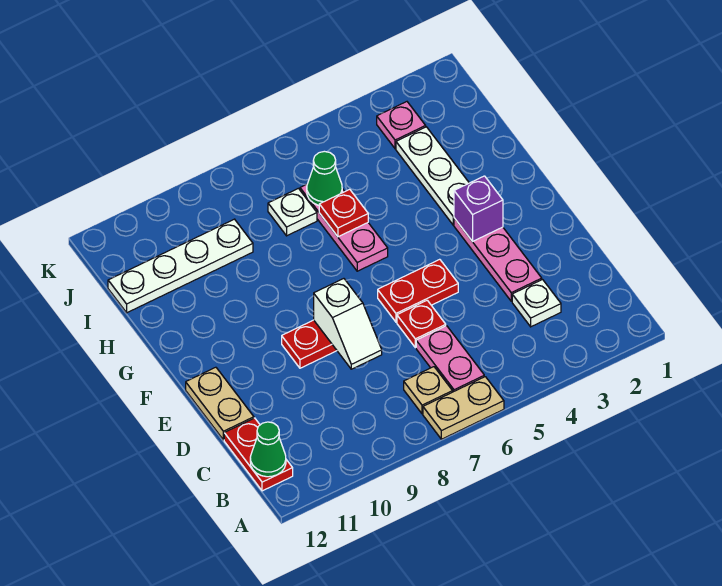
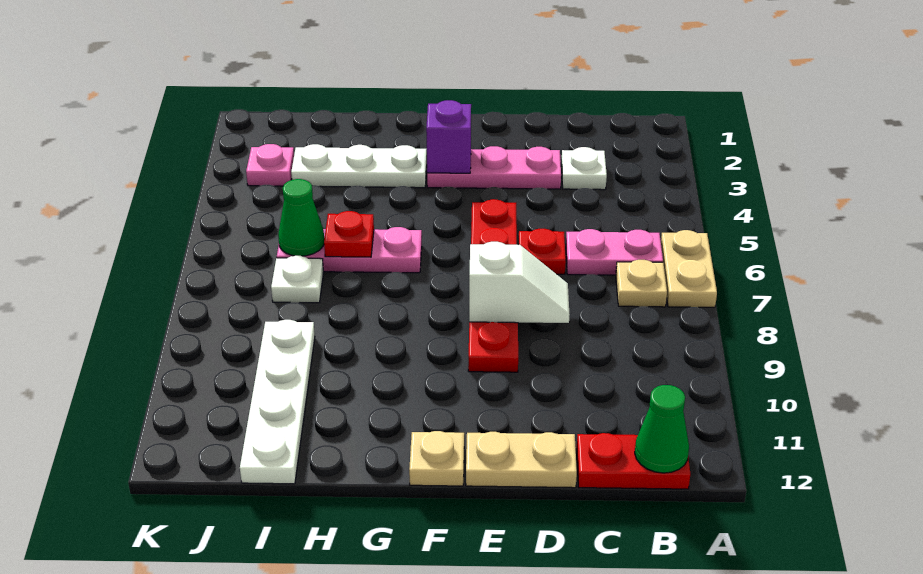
none -> tan plate F12 level 1

